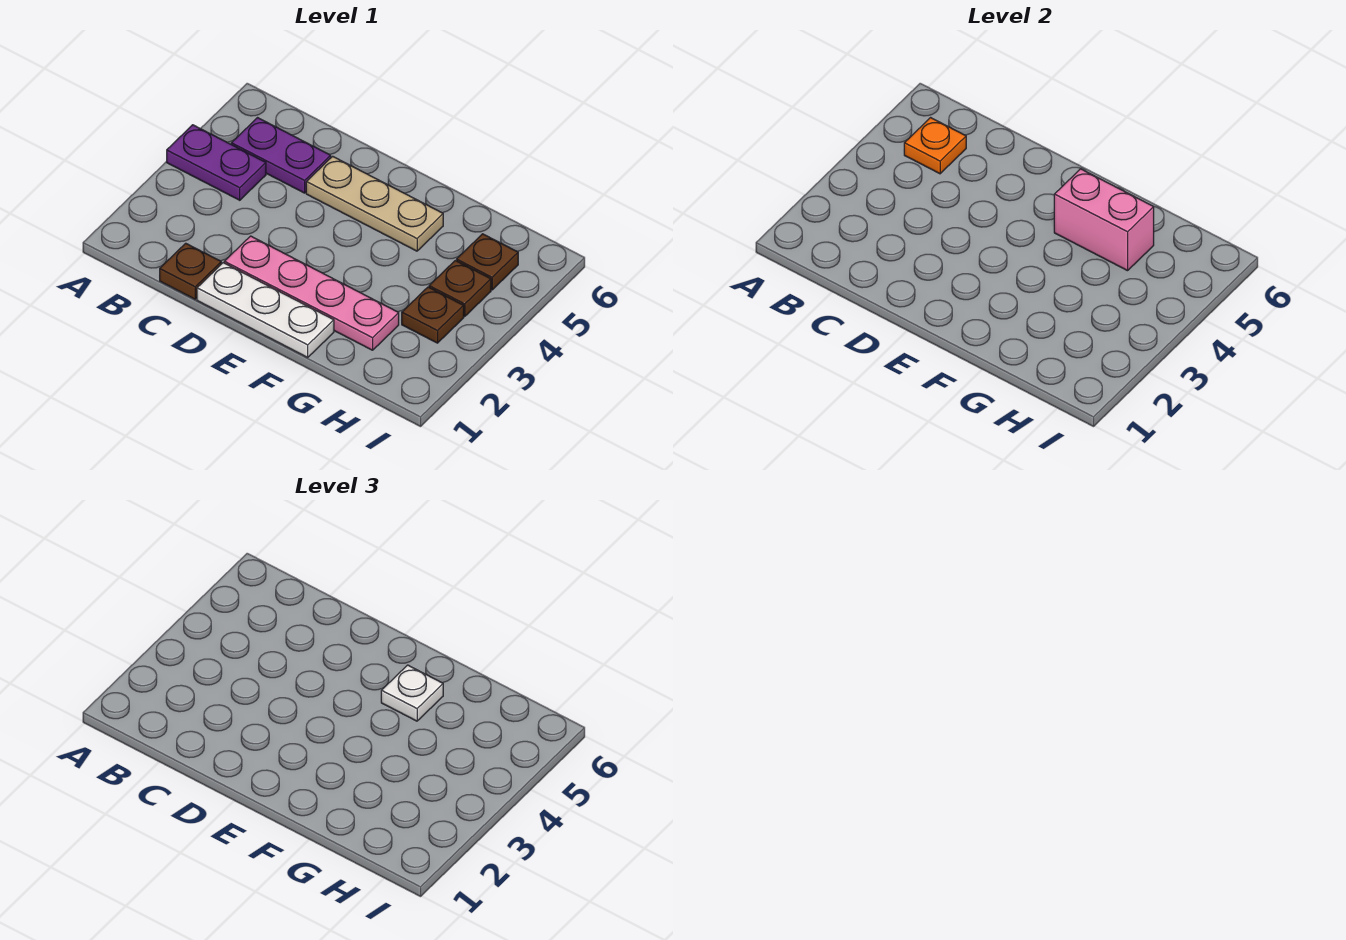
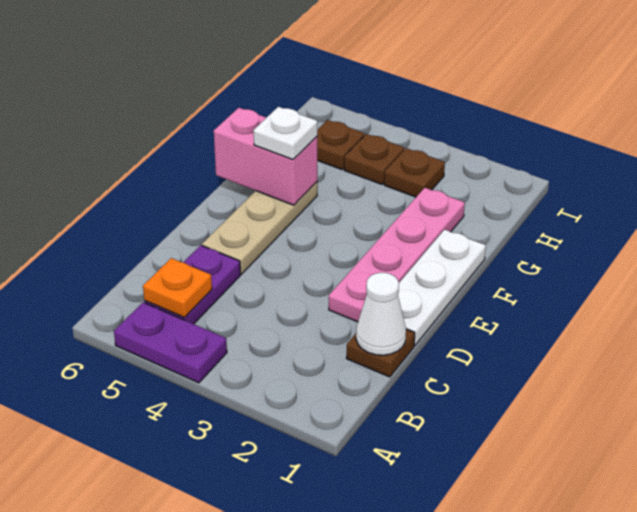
purple plate A4:B4 level 1 -> purple plate A4:A5 level 1
none -> white cone C1 level 2
pink brick F5:G5 level 2 -> pink brick F5:F6 level 2

